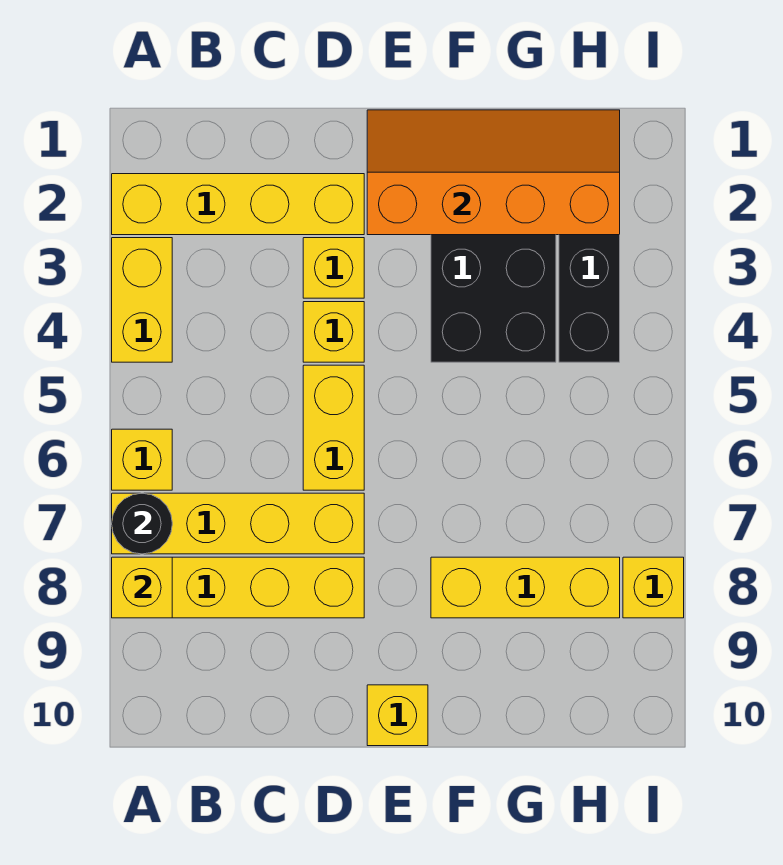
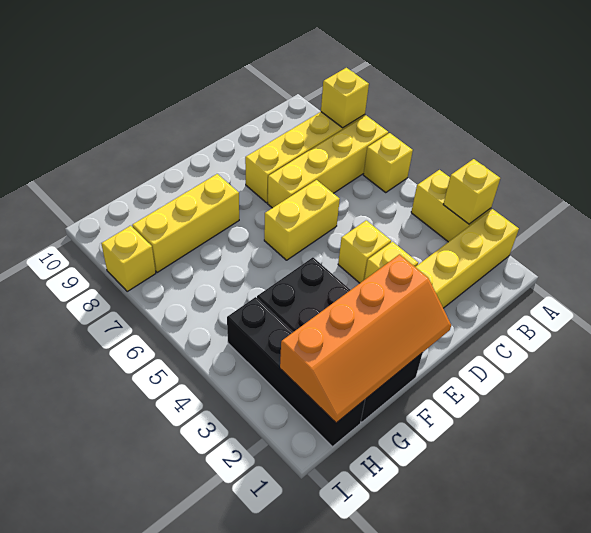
black round brick A7 level 2 -> none
yellow brick D5:D6 level 1 -> yellow brick D6:E6 level 1
yellow brick E10 level 1 -> yellow brick A3 level 2

